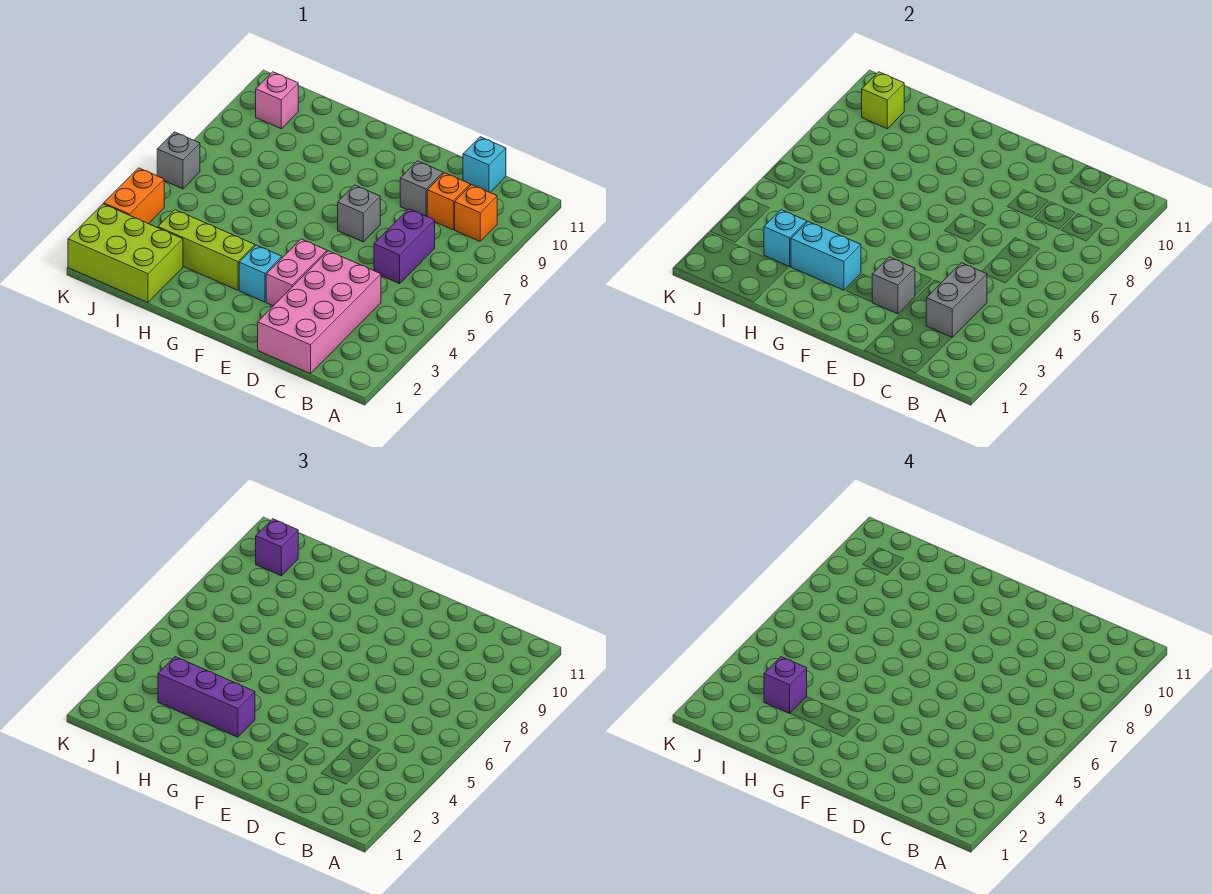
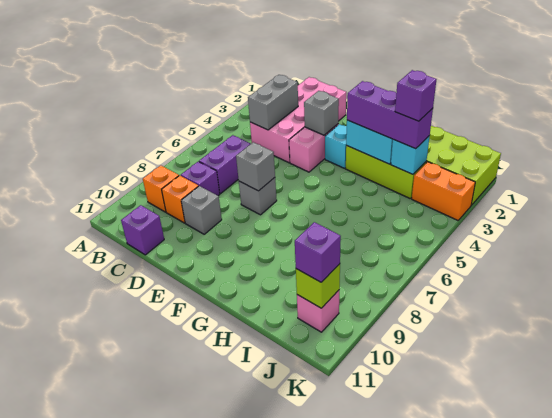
none -> purple brick C8 level 1
cyan brick C11 level 1 -> purple brick C11 level 1
orange brick K3:K4 level 1 -> orange brick J3:K3 level 1
grey brick K6 level 1 -> grey brick E7 level 2

